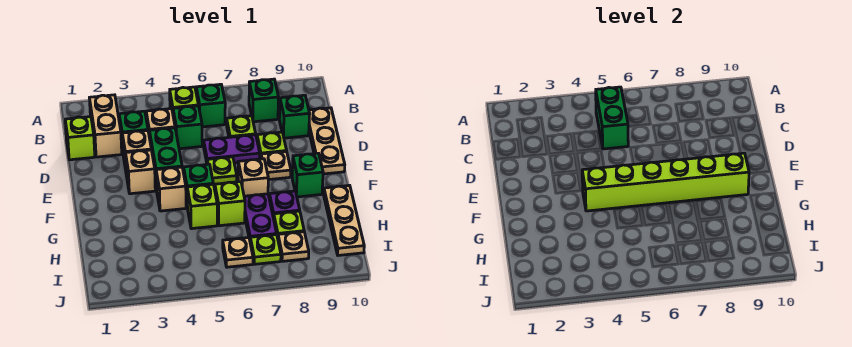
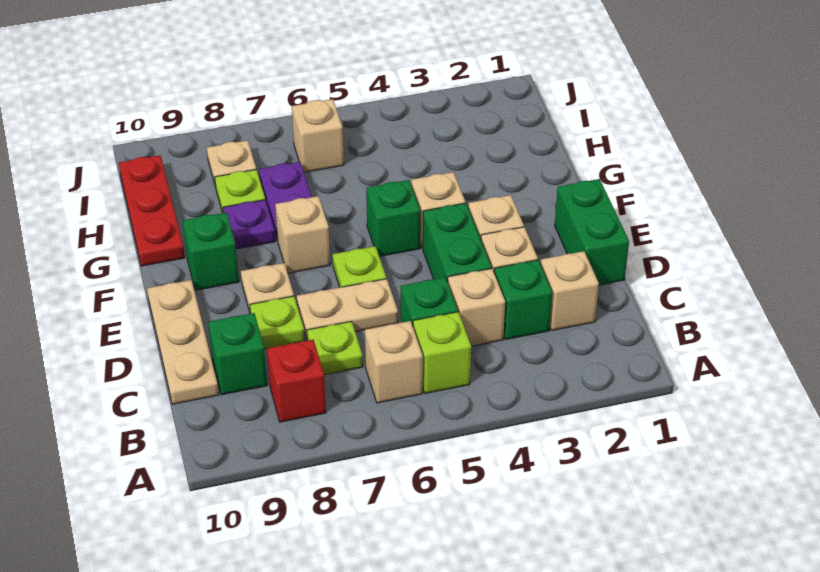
tan brick B2:C2 level 1 -> tan brick C2 level 1
green brick B5:C5 level 2 -> green brick D1:E1 level 1
green brick B6 level 1 -> tan brick B6 level 1
green brick B8 level 1 -> red brick B8 level 1
lime brick C1 level 1 -> none
purple plate D6:D7 level 1 -> tan plate D6:D7 level 1
lime brick F4:F9 level 2 -> none
lime brick G5 level 1 -> none
lime brick G6 level 1 -> none
tan plate G10:I10 level 1 -> red plate G10:I10 level 1
tan plate I6 level 1 -> tan brick I6 level 1
lime plate I7 level 1 -> none

